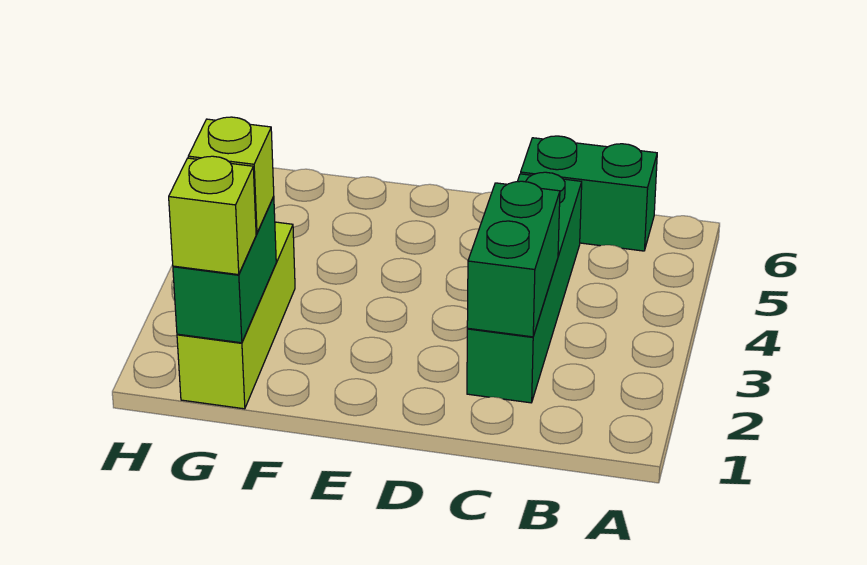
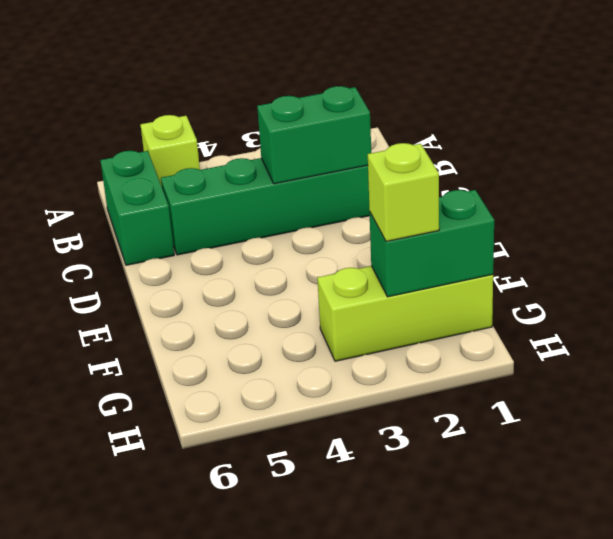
lime brick G1 level 3 -> lime brick A5 level 1

